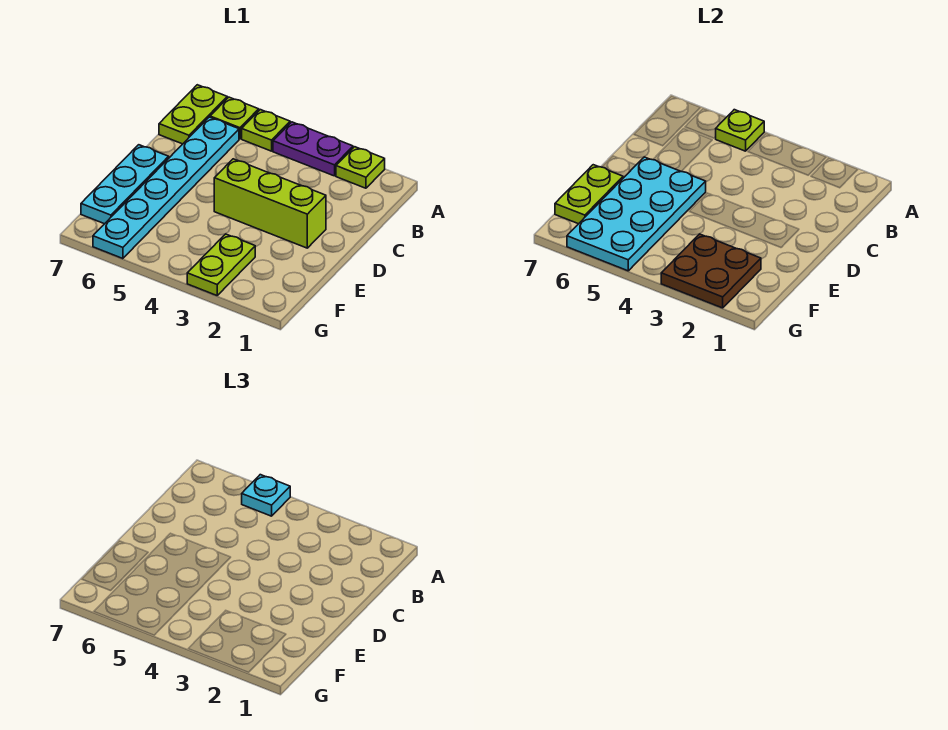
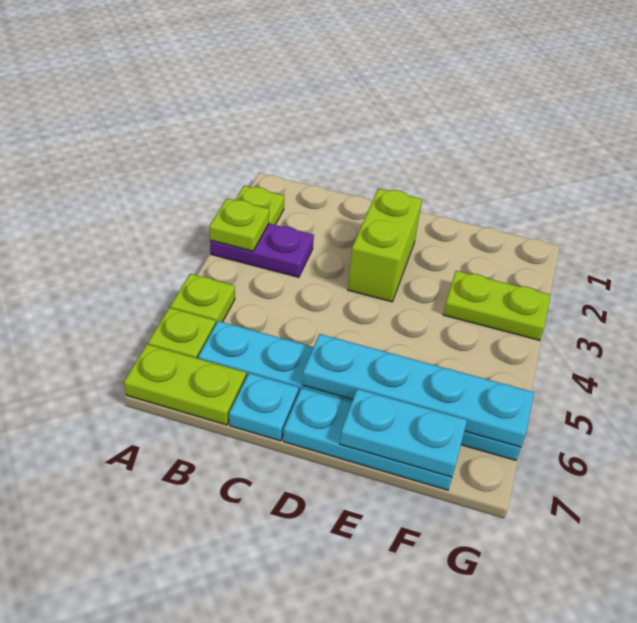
purple plate A3:A4 level 1 -> purple plate A3:B3 level 1
lime plate A5 level 2 -> lime plate A3 level 2
cyan plate A5 level 3 -> cyan plate C7 level 1
lime brick D2:D4 level 1 -> lime brick D2:D3 level 1
cyan plate D5:G6 level 2 -> cyan plate D6:G6 level 2
lime plate E7:F7 level 2 -> cyan plate E7:F7 level 2
brown plate F2:G3 level 2 -> none

